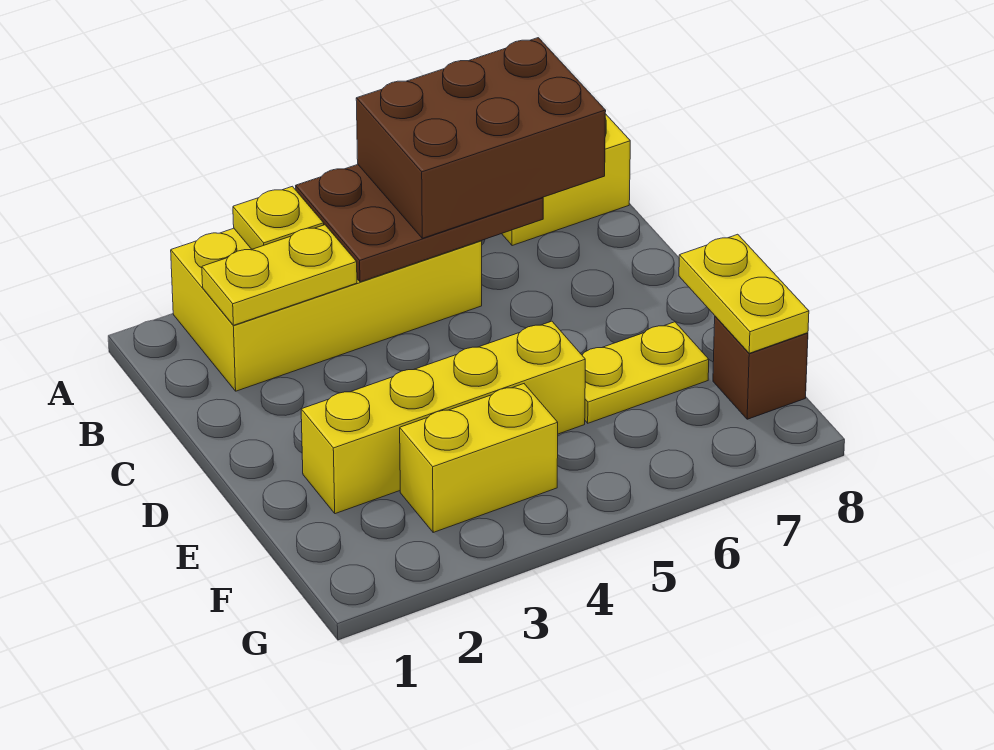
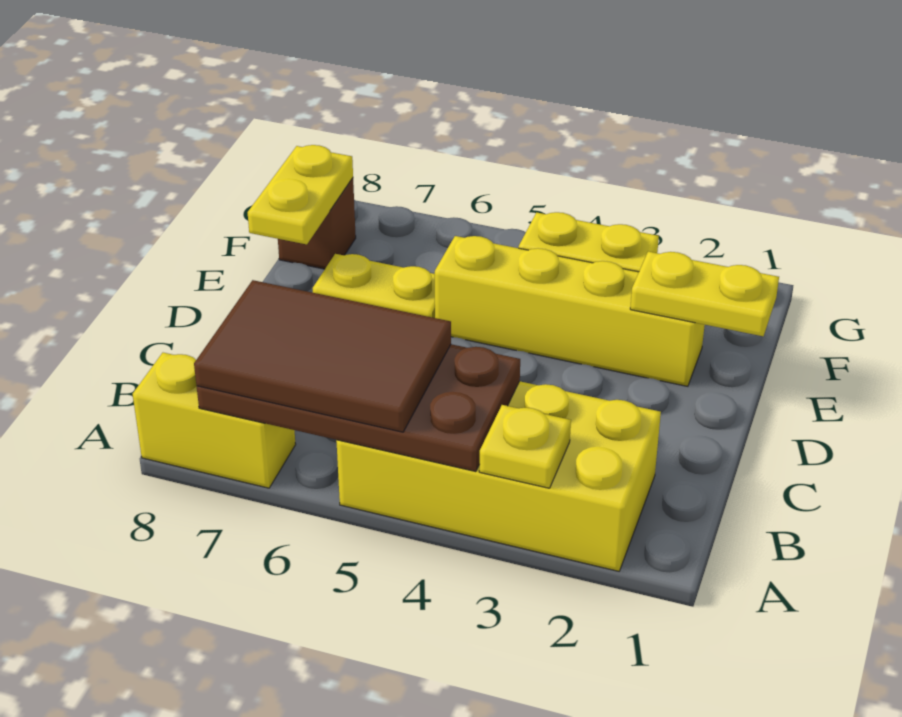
brown plate A4:B6 level 2 -> brown plate A4:B7 level 2
brown brick A5:B7 level 3 -> brown tile A5:B7 level 3
yellow plate B2:B3 level 2 -> yellow plate E1:E2 level 2

